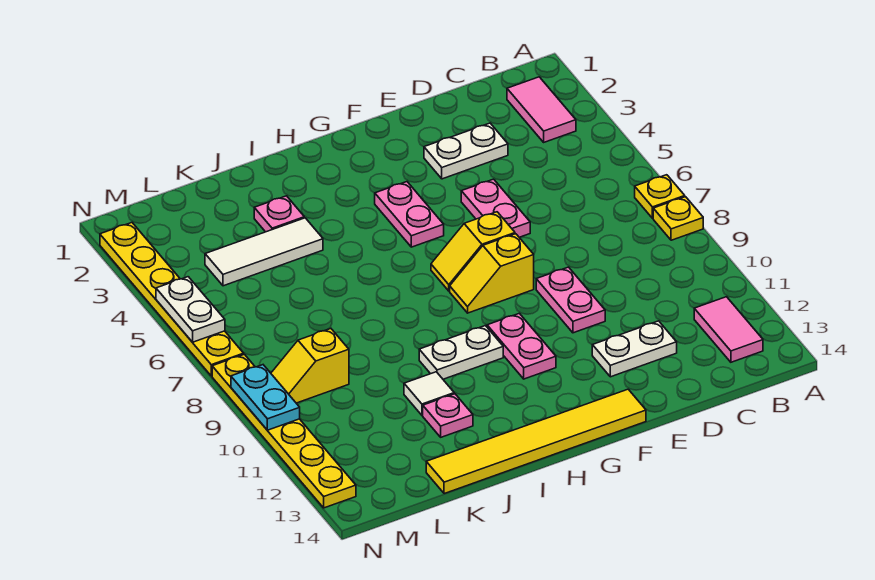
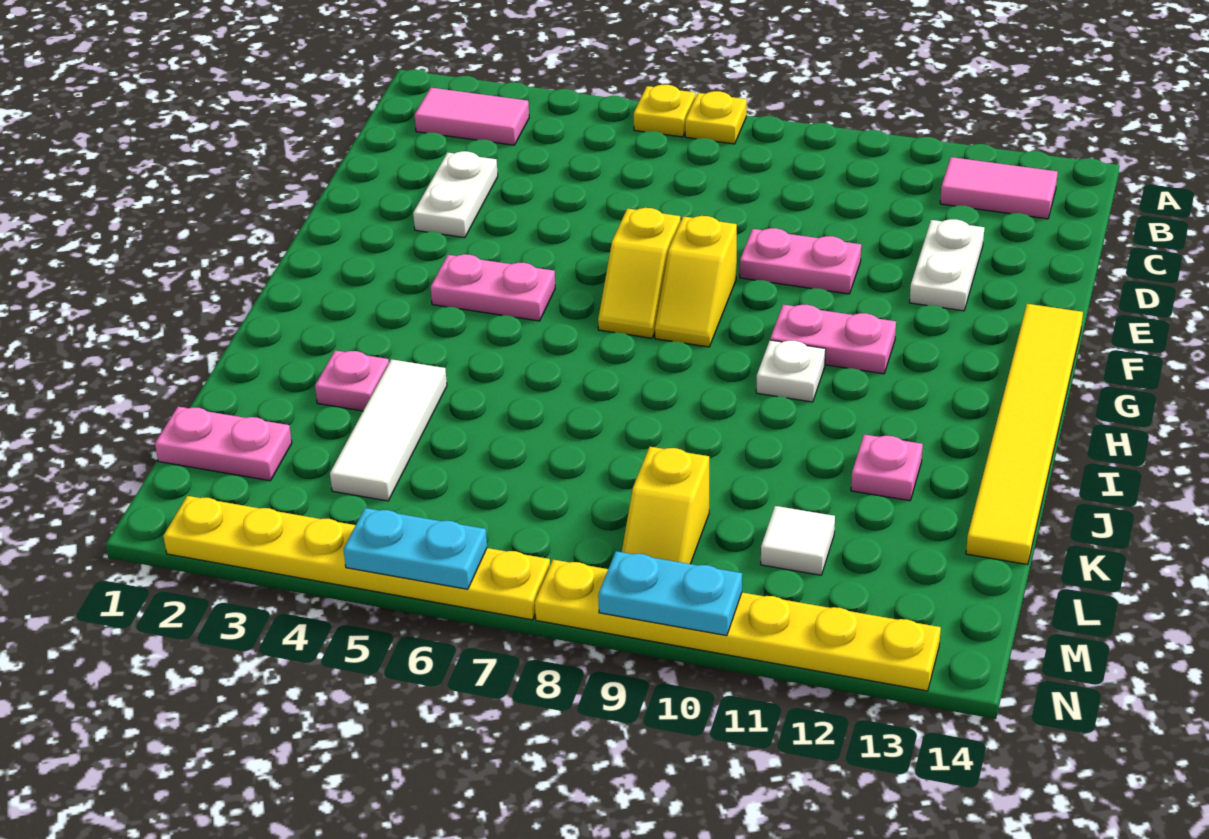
yellow plate A8 level 1 -> yellow plate A6 level 1
pink plate E5:E6 level 1 -> pink plate L1:L2 level 1
white plate H10:I10 level 1 -> white plate H10 level 1
white tile J11 level 1 -> white tile L11 level 1
white plate N5:N6 level 2 -> cyan plate N5:N6 level 2

